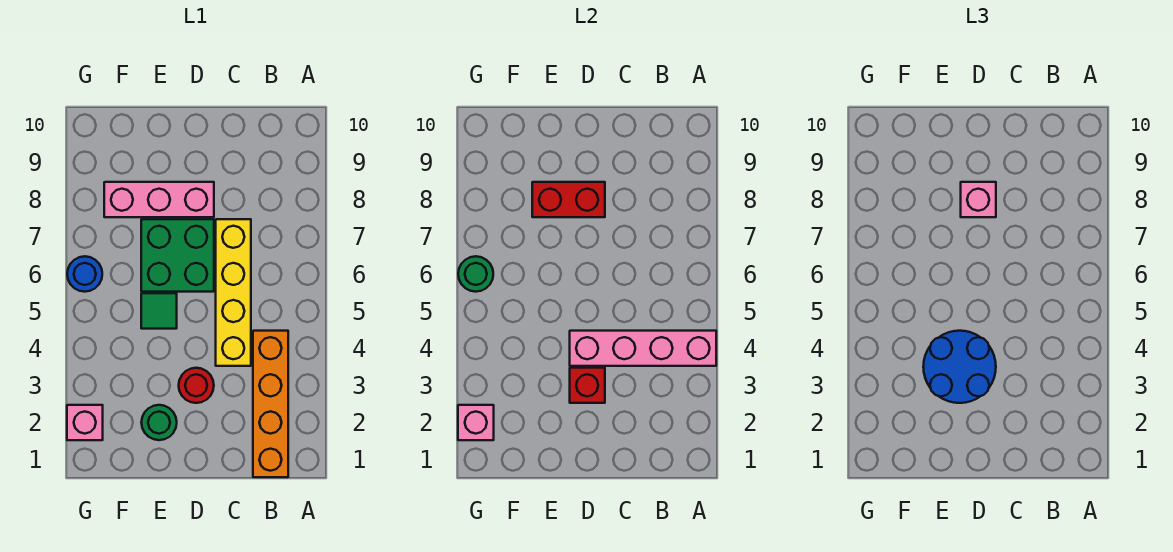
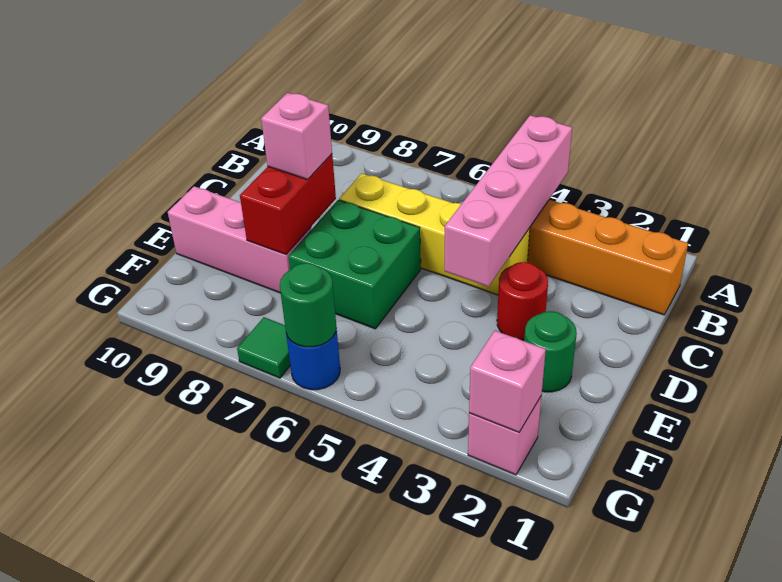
red brick D3 level 2 -> none
blue round brick D3:E4 level 3 -> none
pink brick D8:F8 level 1 -> pink brick E8:E10 level 1
green tile E5 level 1 -> green tile G7 level 1

